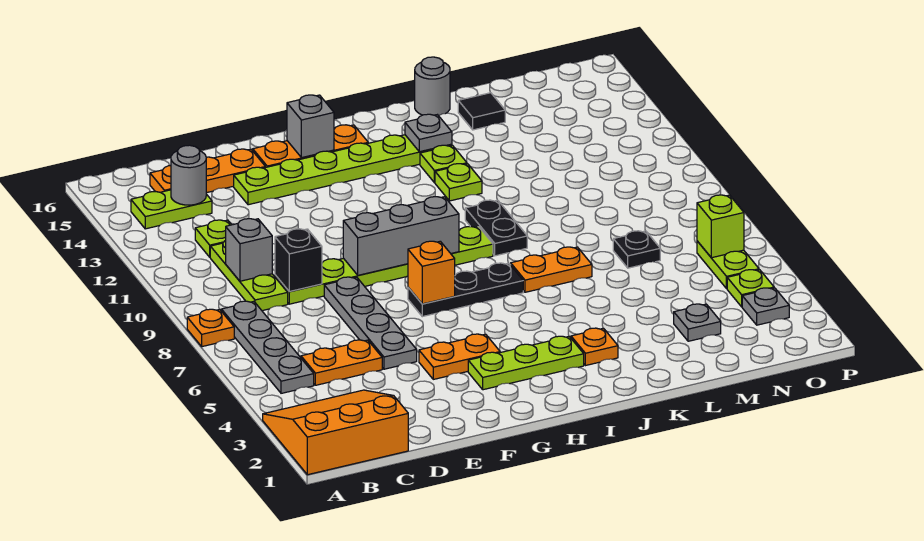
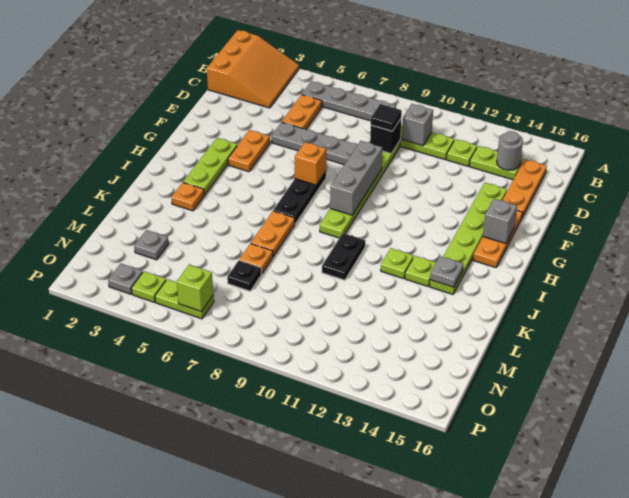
orange plate A8 level 1 -> orange plate L7 level 1
lime plate B14:C14 level 1 -> lime plate C13:C14 level 1
black plate J9:J10 level 1 -> black plate J10:K10 level 1
grey round brick K16 level 1 -> none
black tile L15 level 1 -> black tile D9 level 3

